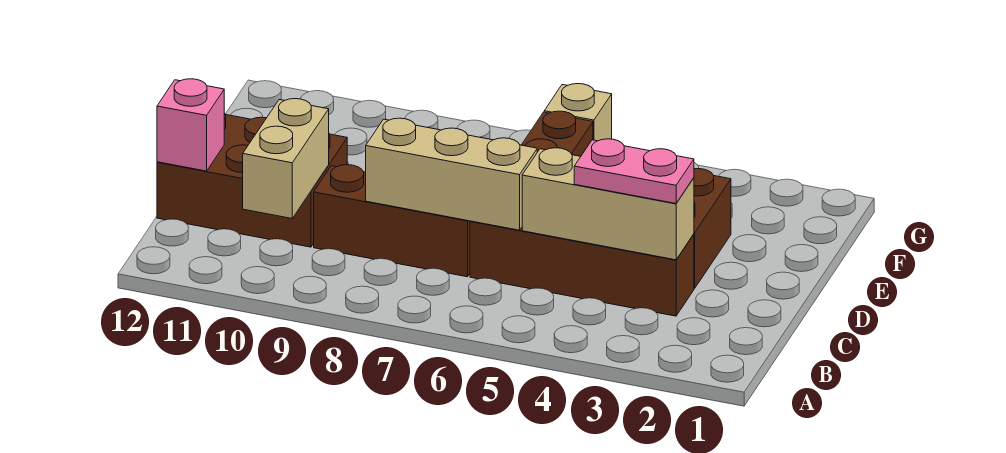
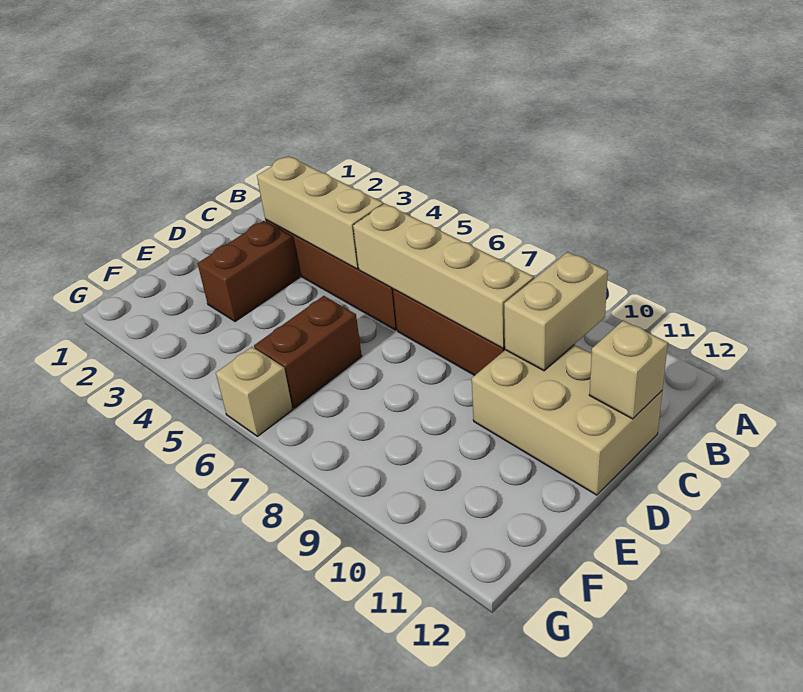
pink plate C3:C4 level 3 -> none
tan brick C6:C8 level 2 -> tan brick C6:C9 level 2
brown brick C10:D12 level 1 -> tan brick C10:D12 level 1
pink brick C12 level 2 -> tan brick C12 level 2

